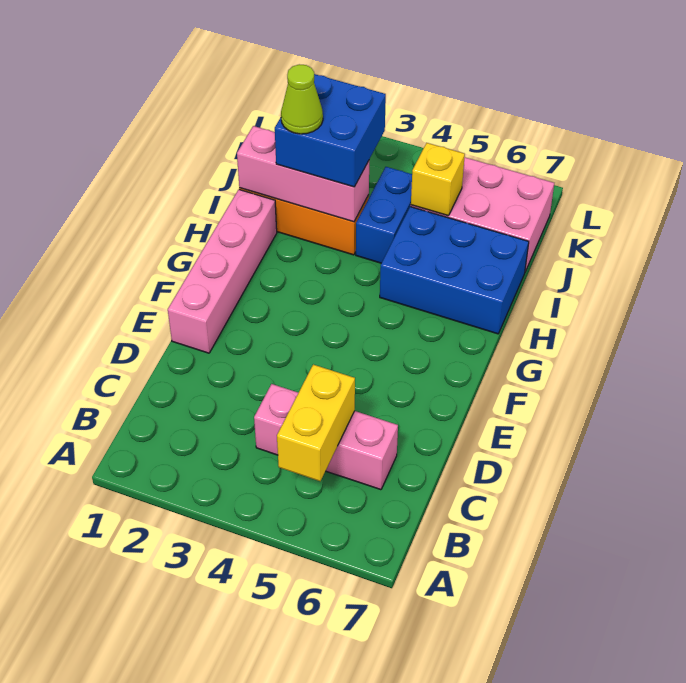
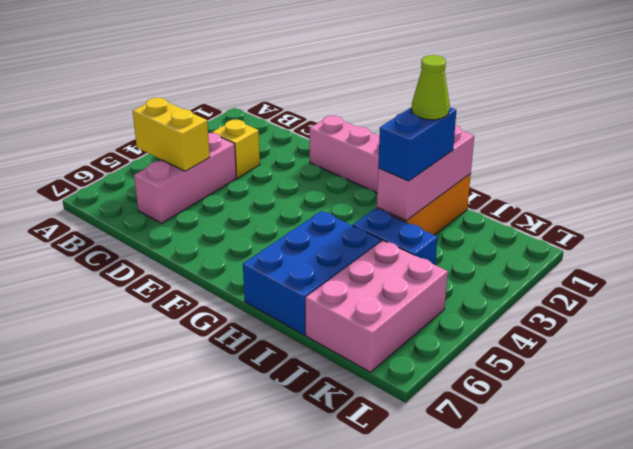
blue brick I2:J3 level 3 -> blue brick I2:I3 level 3
yellow brick J5 level 2 -> yellow brick C3 level 1

